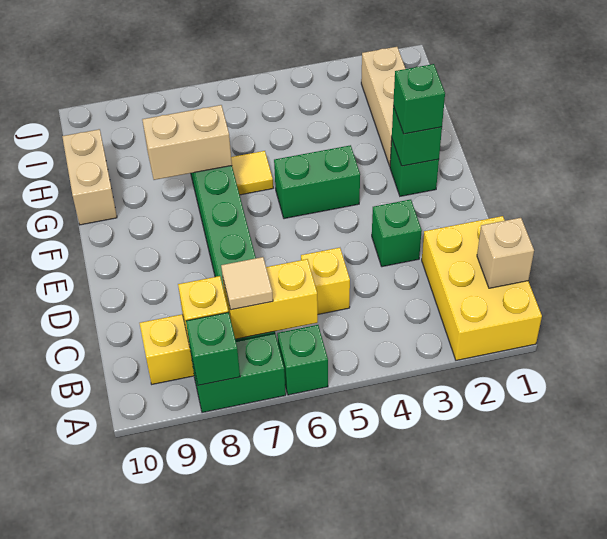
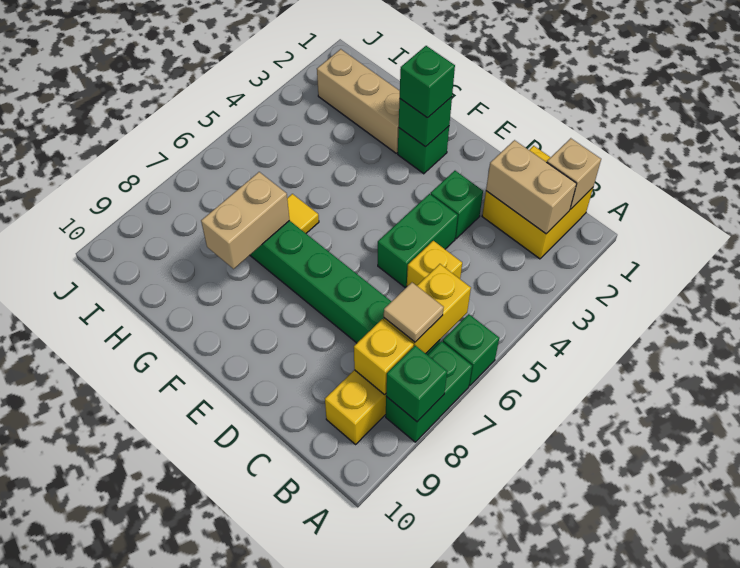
yellow brick A1:C2 level 1 -> yellow brick B1:C2 level 1
green brick F4:F5 level 1 -> green brick D4:D5 level 1
tan brick G10:H10 level 1 -> tan brick B2:C2 level 2

